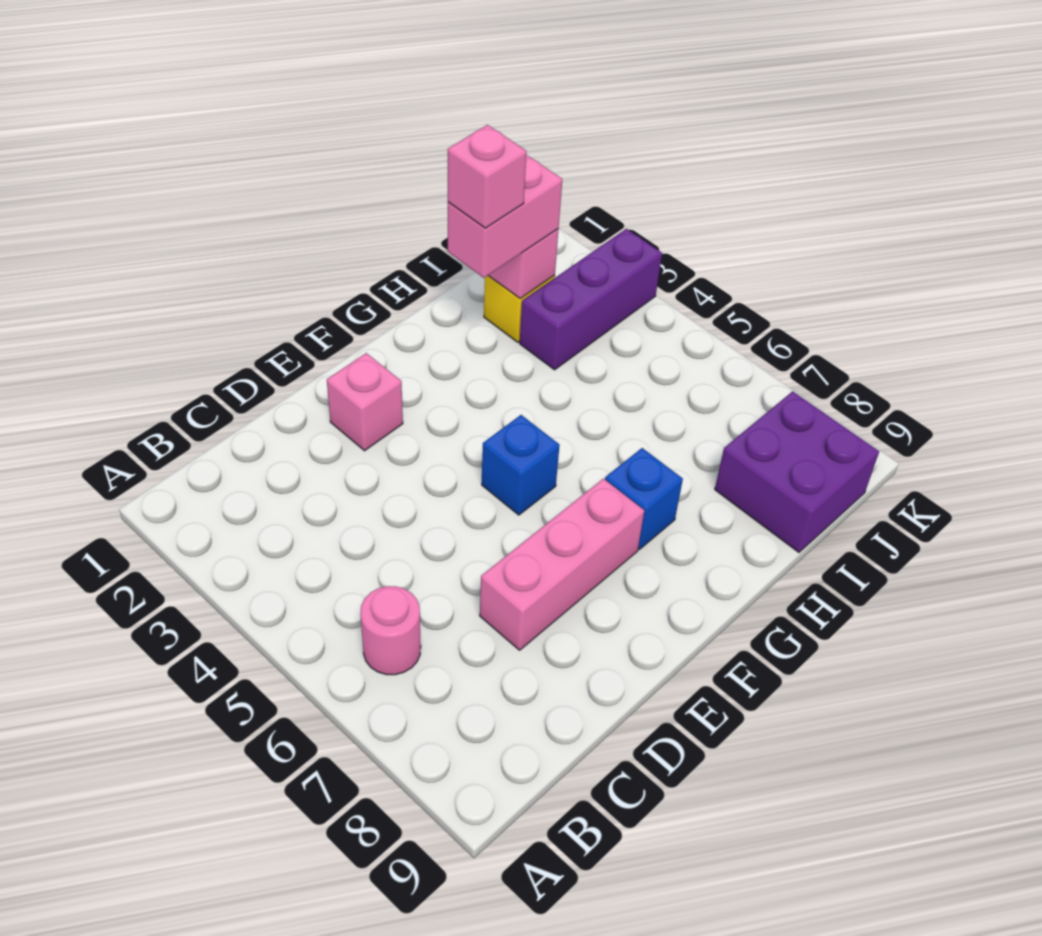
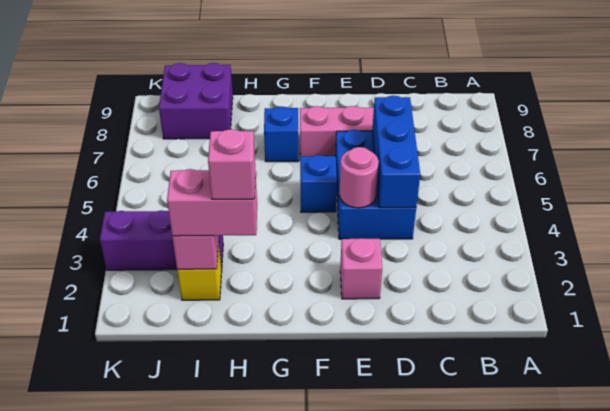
pink round brick B6 level 1 -> pink round brick E4 level 2
none -> blue brick D4:E6 level 1
none -> blue brick D4:D6 level 2

